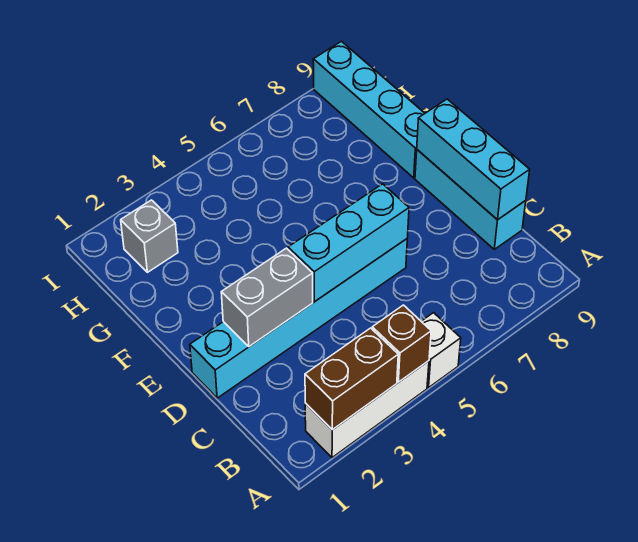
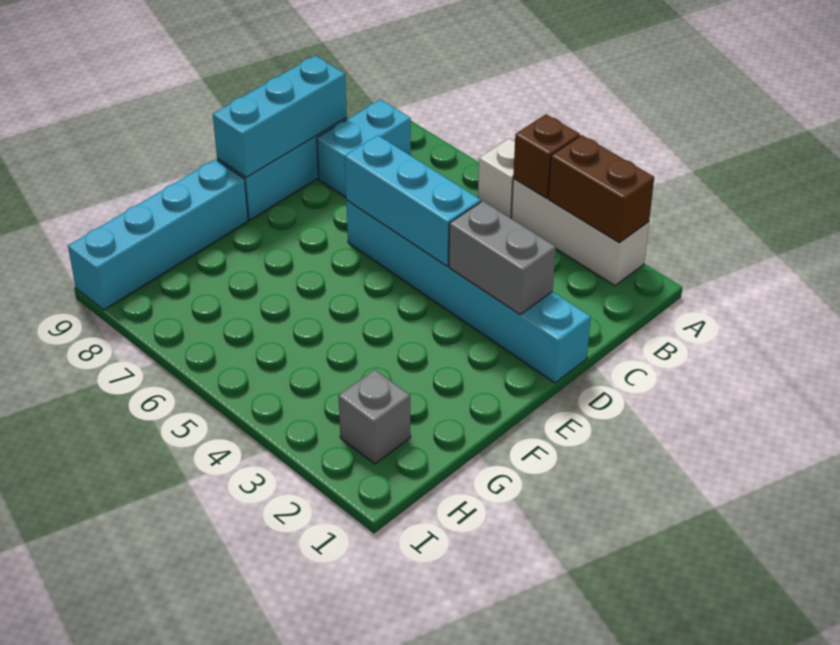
none -> cyan brick B8:C8 level 1

